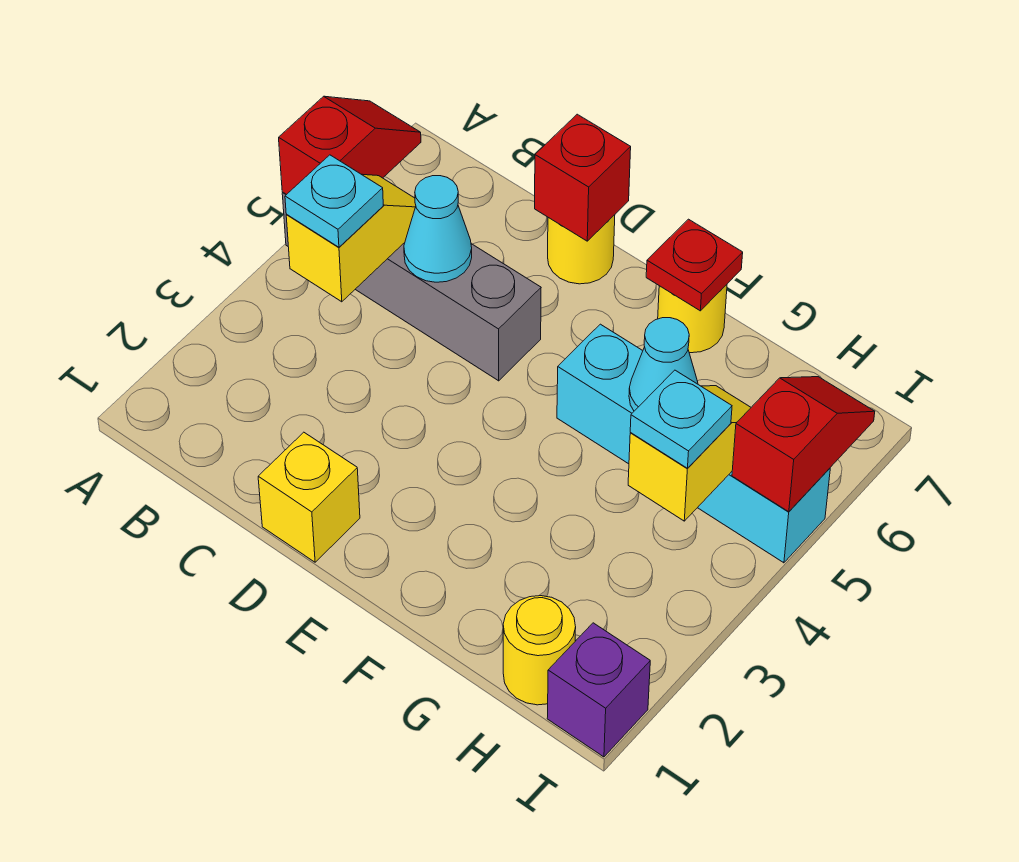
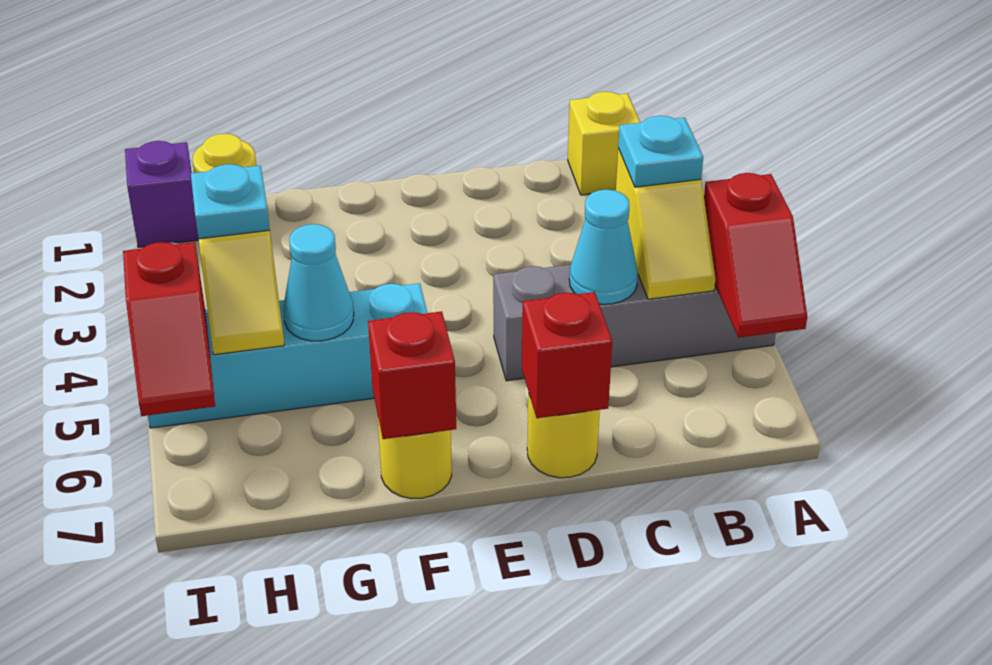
yellow brick D1 level 1 -> yellow brick B1 level 1
red plate F7 level 2 -> red brick F7 level 2

